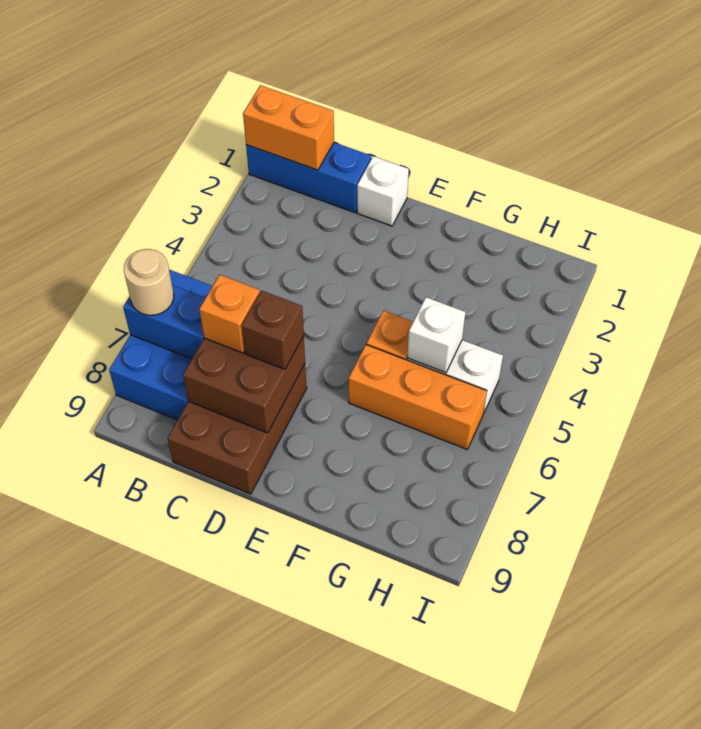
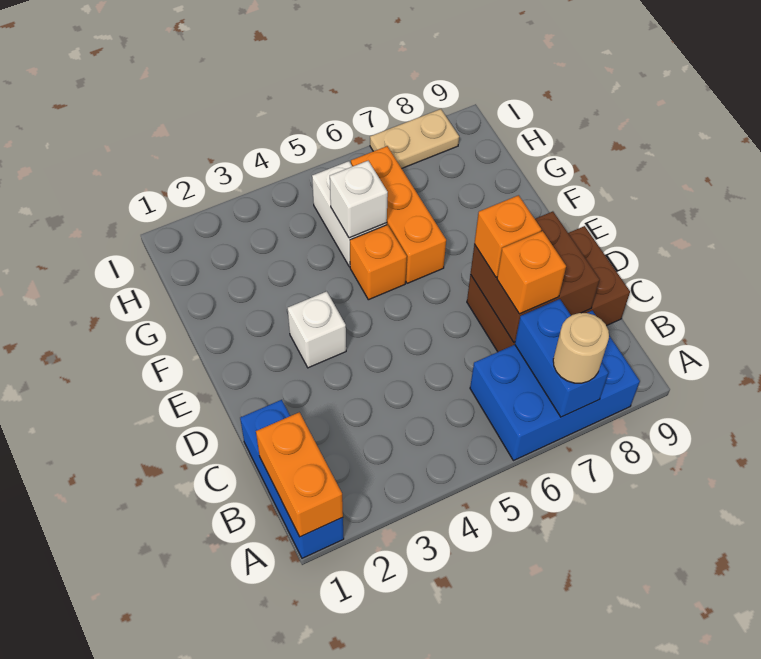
white brick D1 level 1 -> white brick E3 level 1
brown brick D7 level 3 -> orange brick D7 level 3
none -> tan plate I7:I8 level 1

